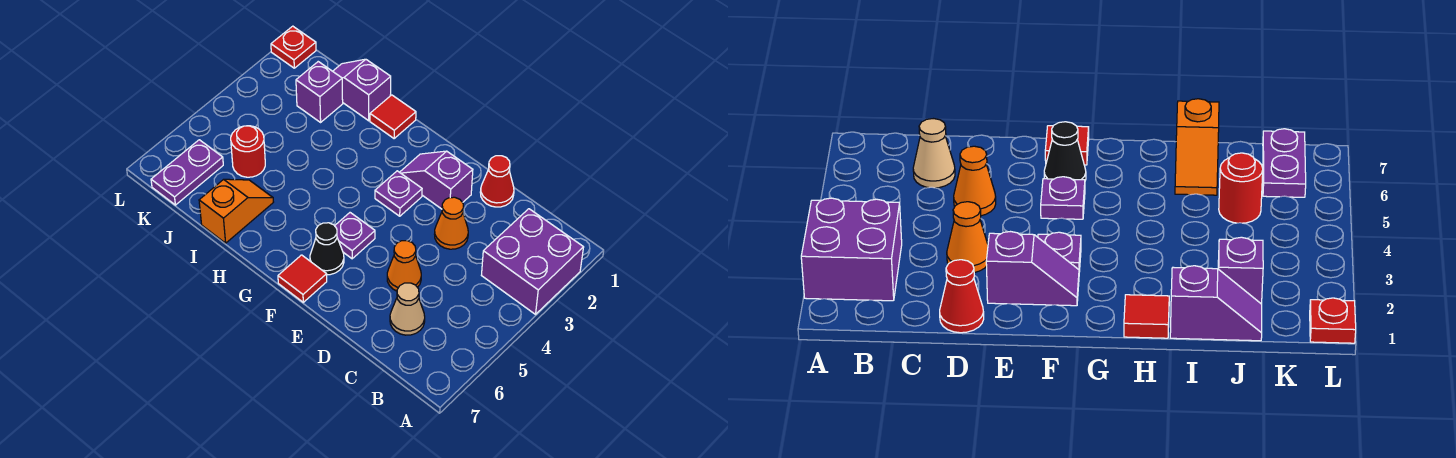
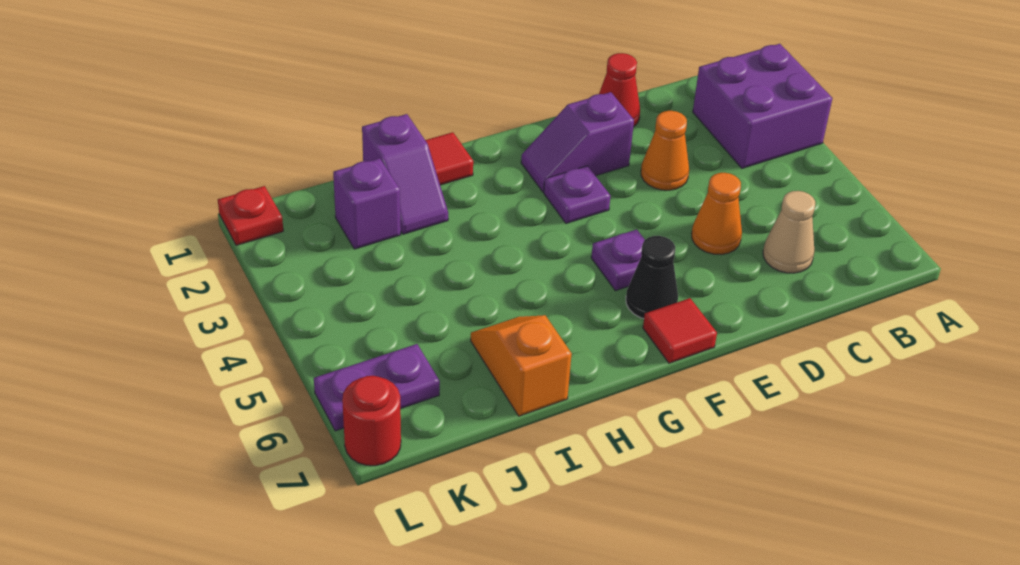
purple slope I1:J1 level 1 top I -> purple slope I1:I2 level 1 top 1
red round brick J5 level 1 -> red round brick L7 level 1
purple plate K6:K7 level 1 -> purple plate K6:L6 level 1

